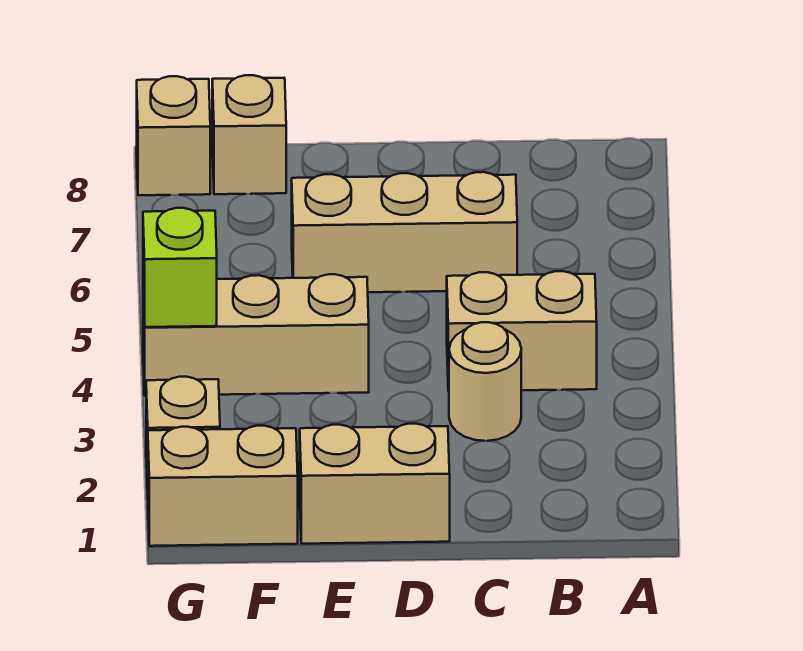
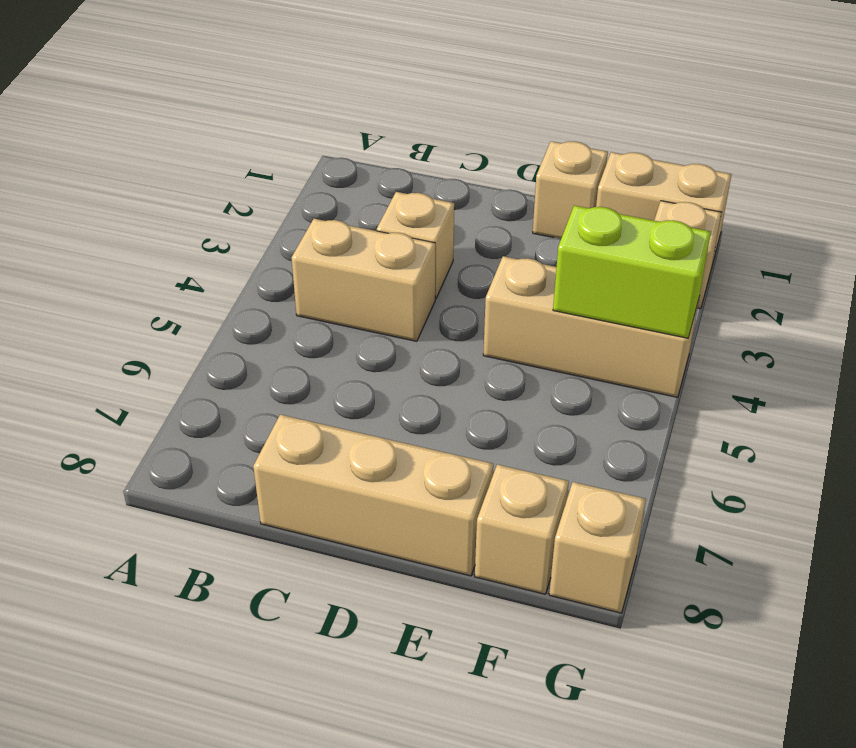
tan round brick C3 level 1 -> tan brick C3 level 1
tan brick C6:E6 level 1 -> tan brick C8:E8 level 1
tan brick D1:E1 level 1 -> tan brick E1 level 1
lime brick G4 level 2 -> lime brick F4:G4 level 2

